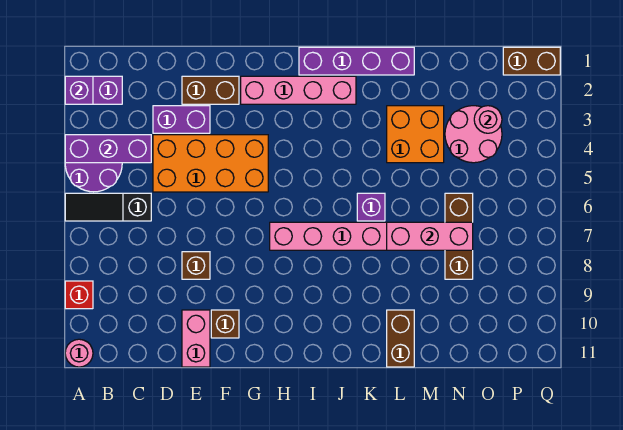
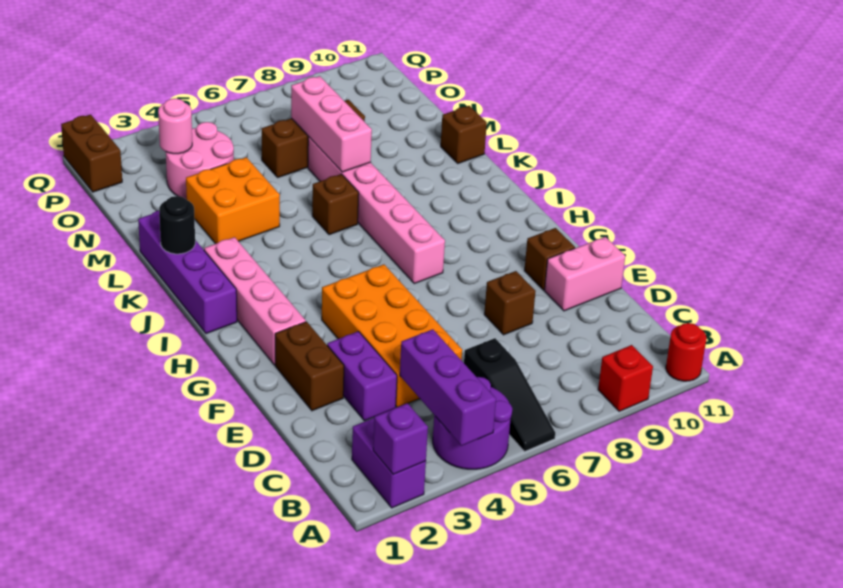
pink round brick A11 level 1 -> red round brick A11 level 1
none -> black round brick K1 level 2
purple brick K6 level 1 -> brown brick K6 level 1
brown brick L10:L11 level 1 -> brown brick L11 level 1

